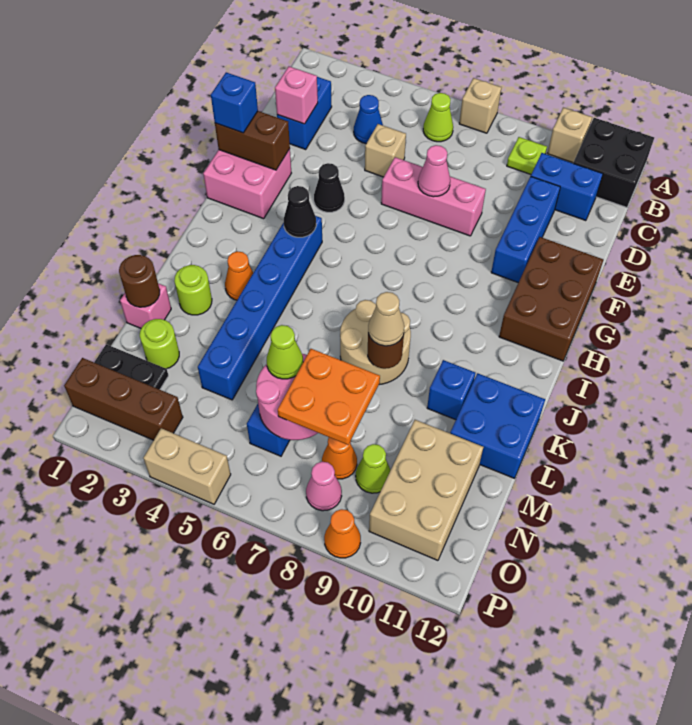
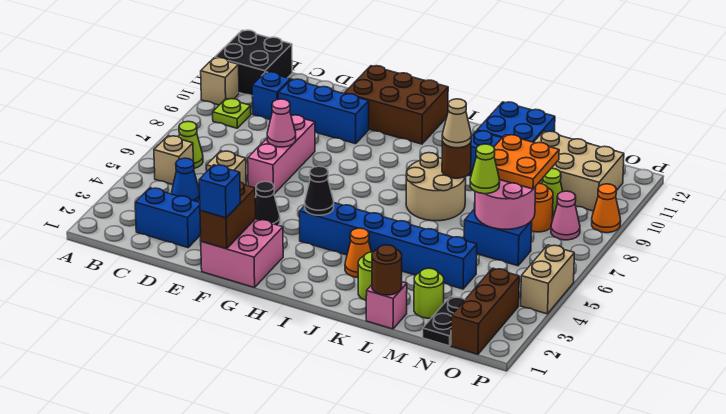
tan brick A7 level 1 -> tan brick B5 level 1
blue brick C10:C11 level 1 -> blue brick C10 level 1
pink brick D2 level 2 -> none
orange cone N8 level 1 -> orange round brick N8 level 1

